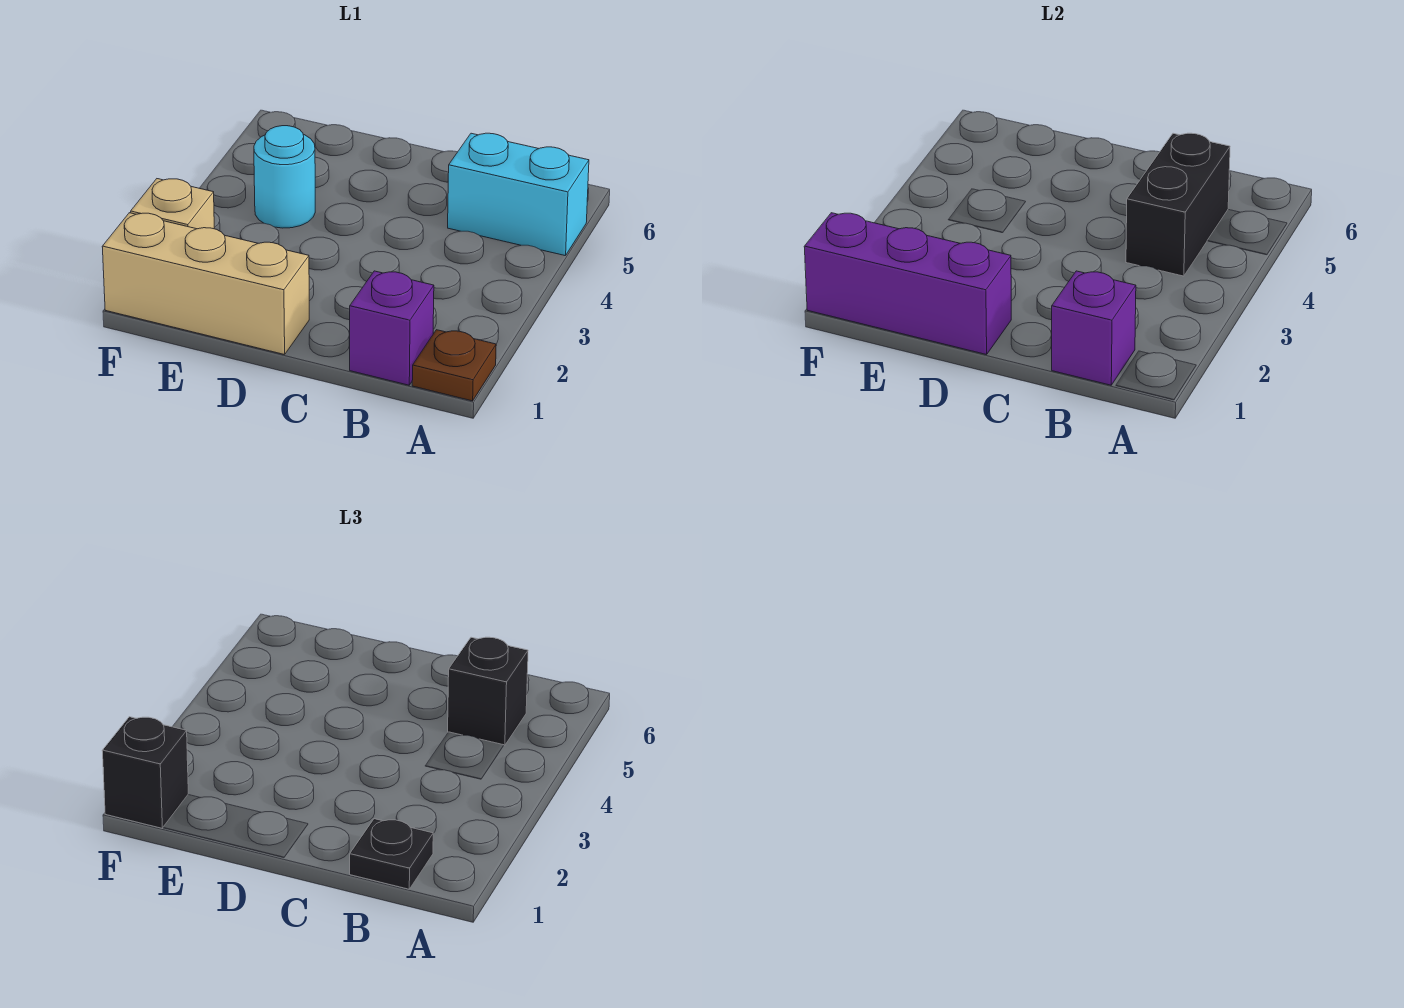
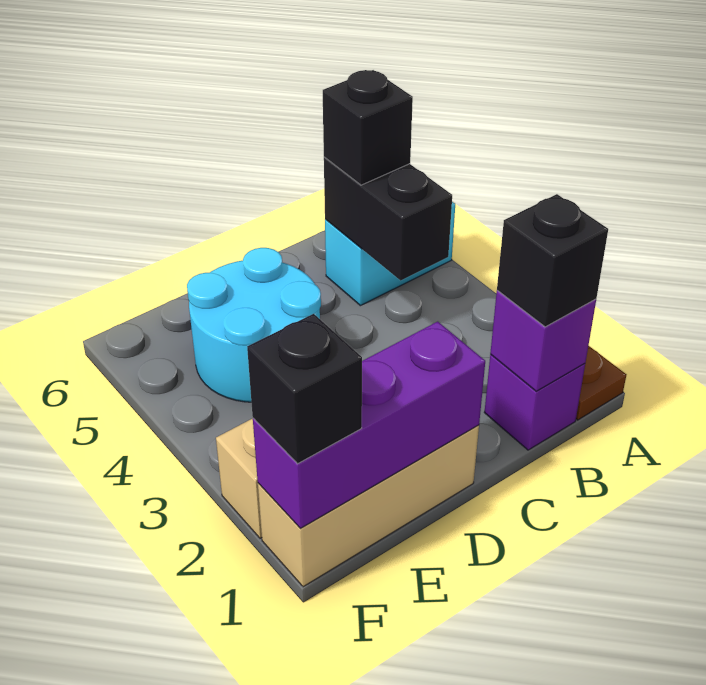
black plate B1 level 3 -> black brick B1 level 3
cyan round brick E4 level 1 -> cyan round brick D4:E5 level 1

